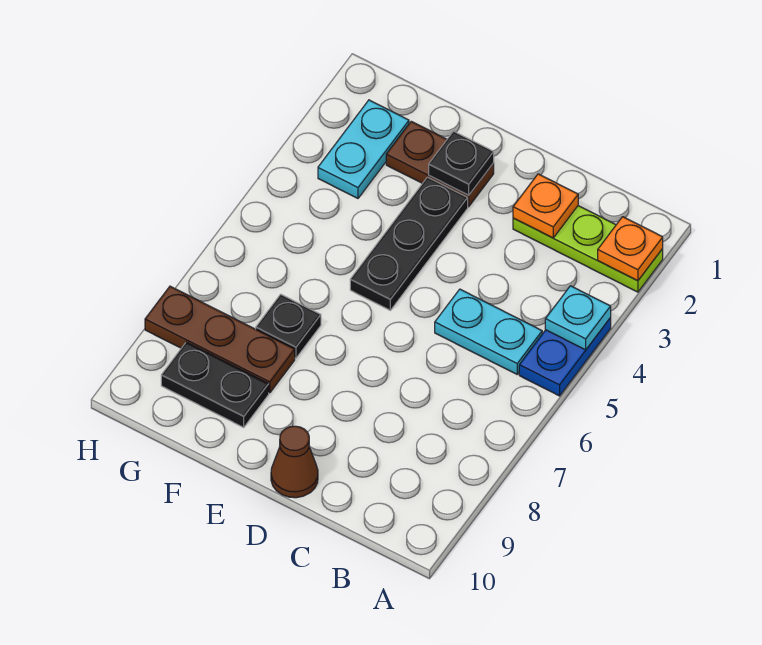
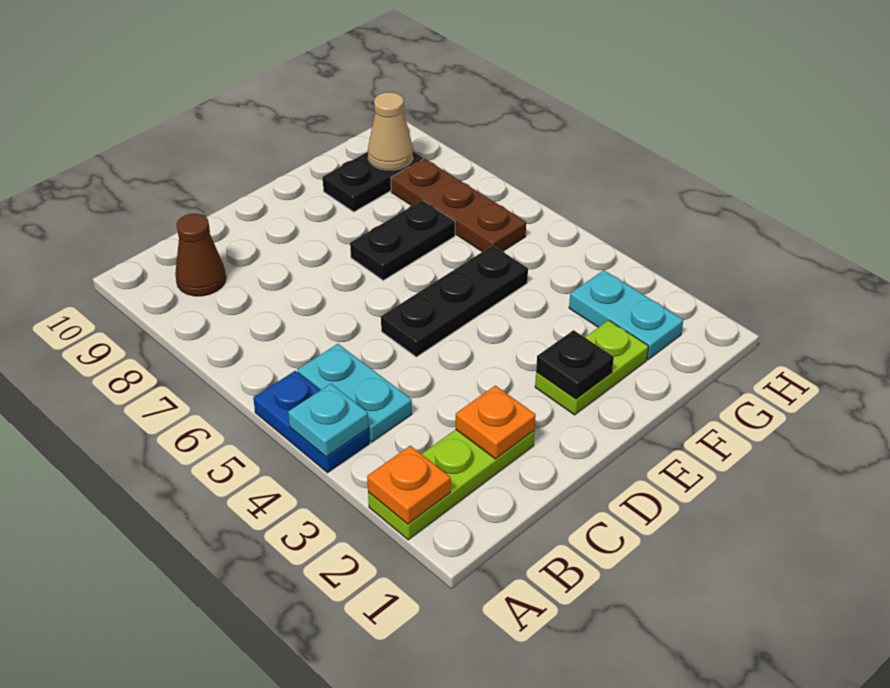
cyan plate B5:C5 level 1 -> cyan plate B4:B5 level 1
brown cone D10 level 1 -> brown cone B9 level 1
brown plate E2:F2 level 1 -> lime plate E2:F2 level 1
black plate E3:E5 level 1 -> black plate D5:F5 level 1
black plate F7 level 1 -> black plate E7:F7 level 1
brown plate F8:H8 level 1 -> brown plate G6:G8 level 1
none -> tan cone G9 level 2

